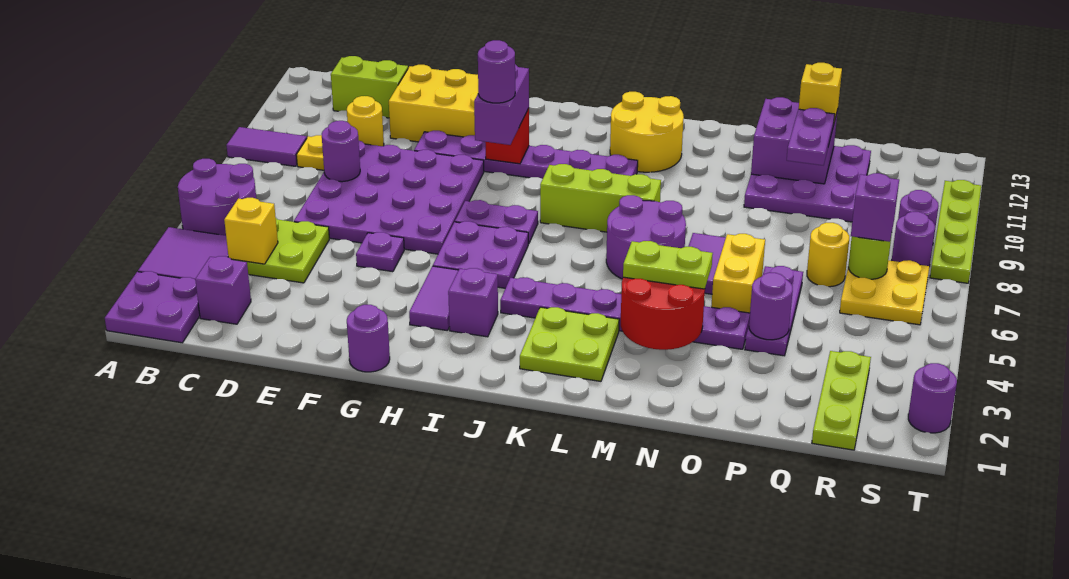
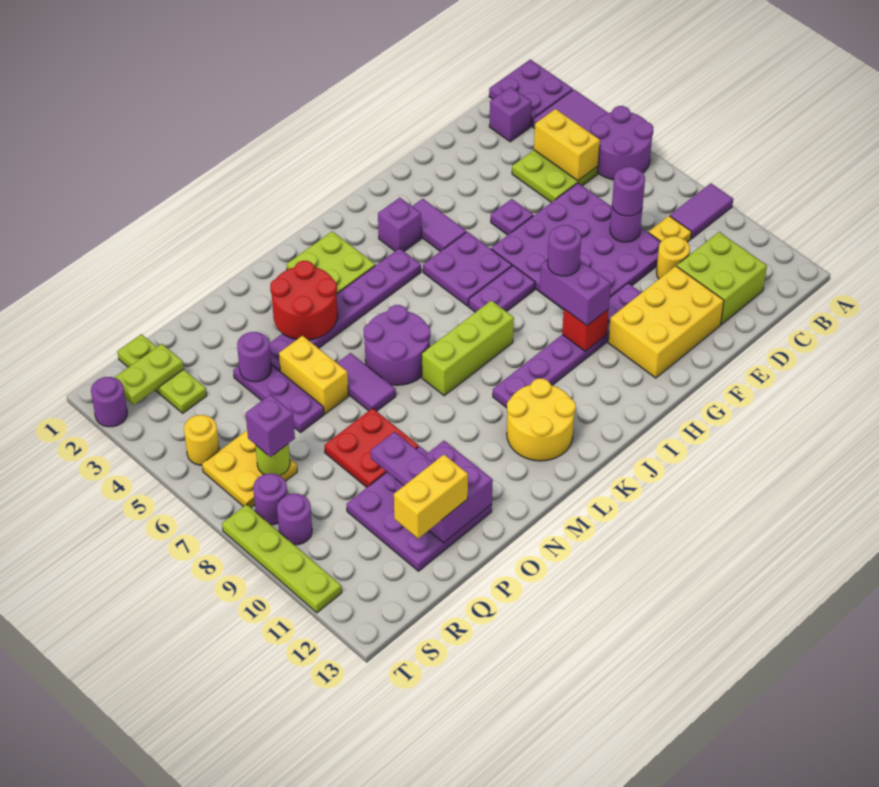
yellow brick C4 level 2 -> yellow brick C4:C5 level 2
lime brick C12:D12 level 1 -> lime brick C11:D12 level 1
purple round brick G1 level 1 -> purple round brick D8 level 3
lime plate M4:N4 level 3 -> lime plate R2:S2 level 2
none -> red plate O8:P9 level 1
yellow brick P12 level 3 -> yellow brick P12:Q12 level 3
yellow round brick Q7 level 1 -> yellow round brick S5 level 1

